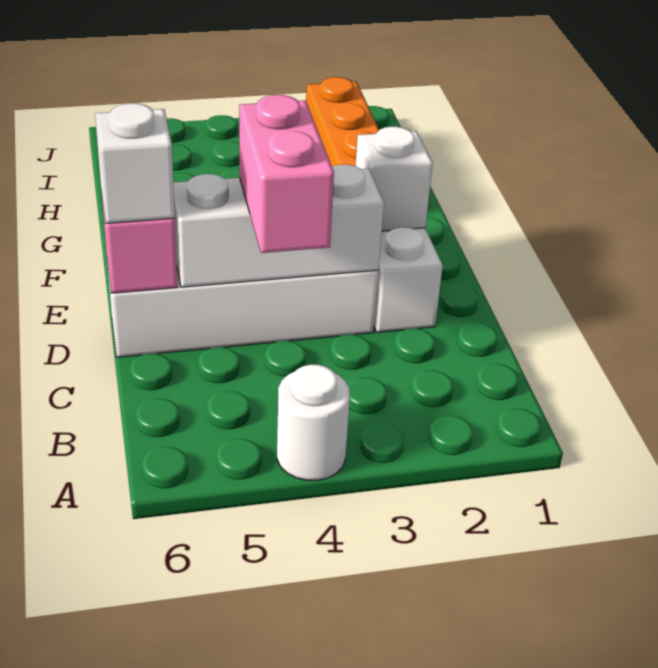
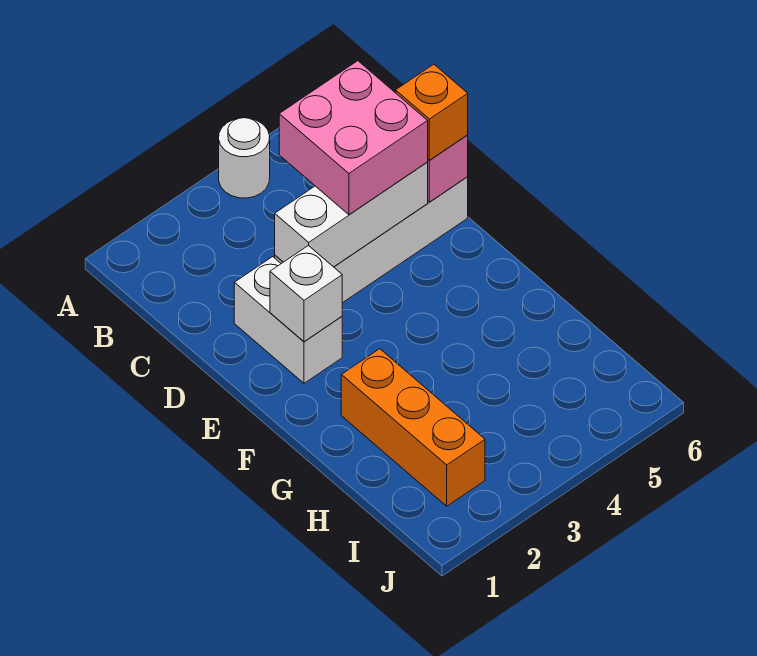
pink brick C4:D4 level 3 -> pink brick C4:D5 level 3
white brick D6 level 3 -> orange brick D6 level 3

